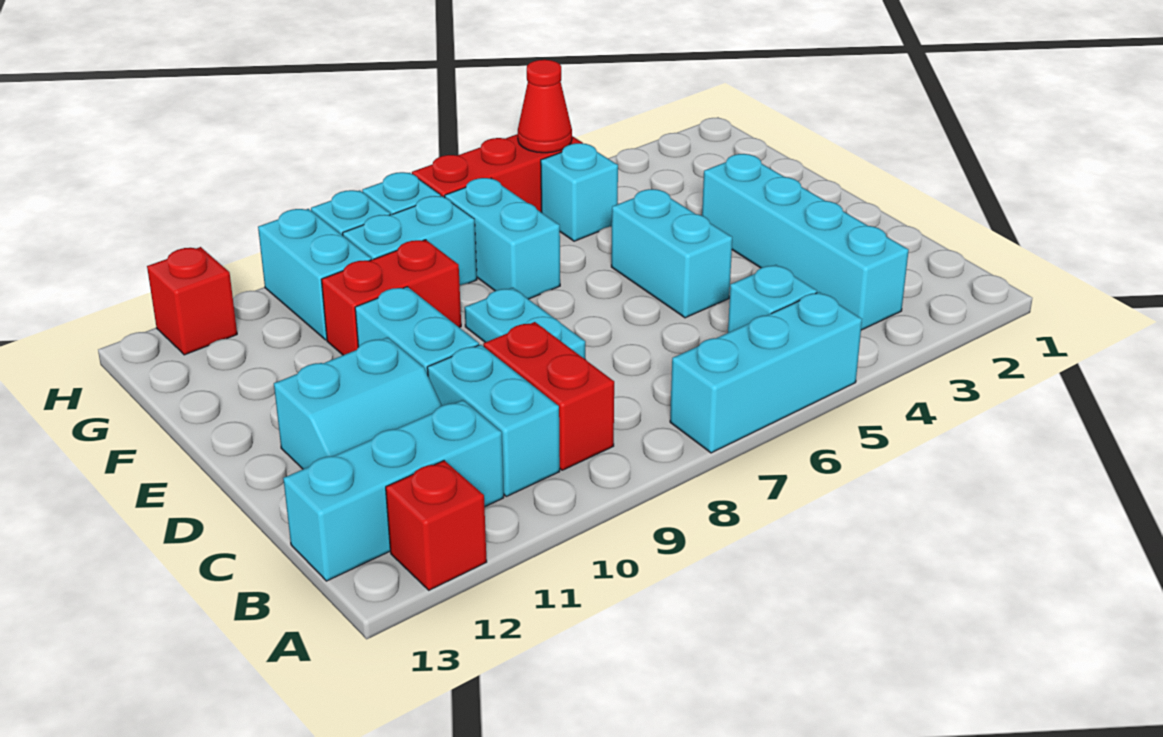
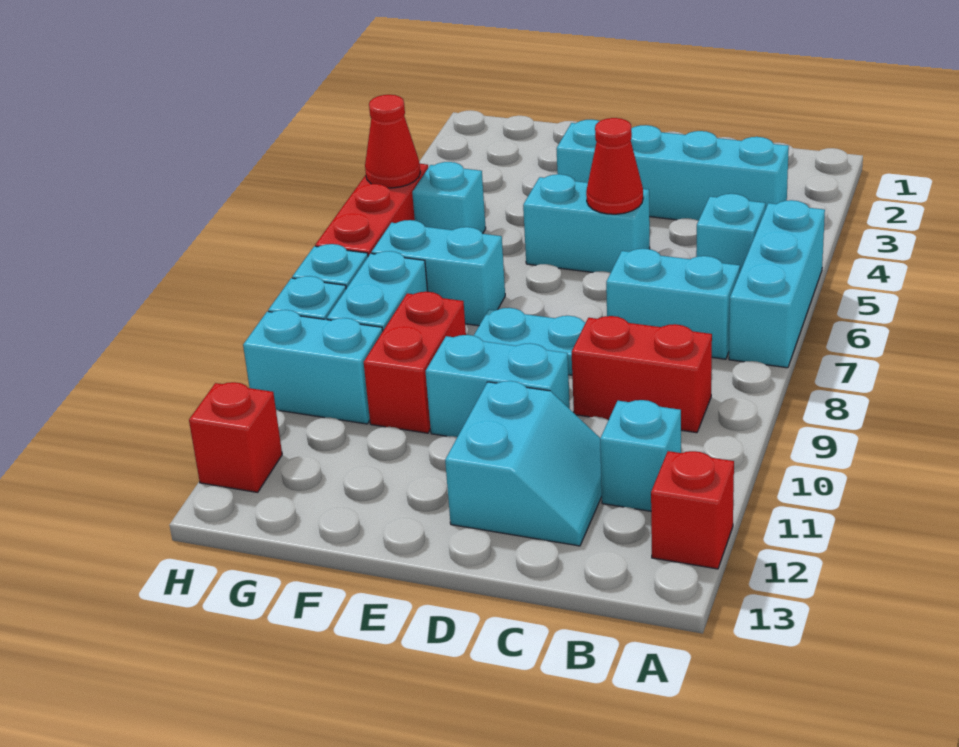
cyan brick B10:C10 level 1 -> cyan brick B7:C7 level 1
cyan brick B11:B13 level 1 -> cyan brick B11 level 1
none -> red cone D5 level 2

